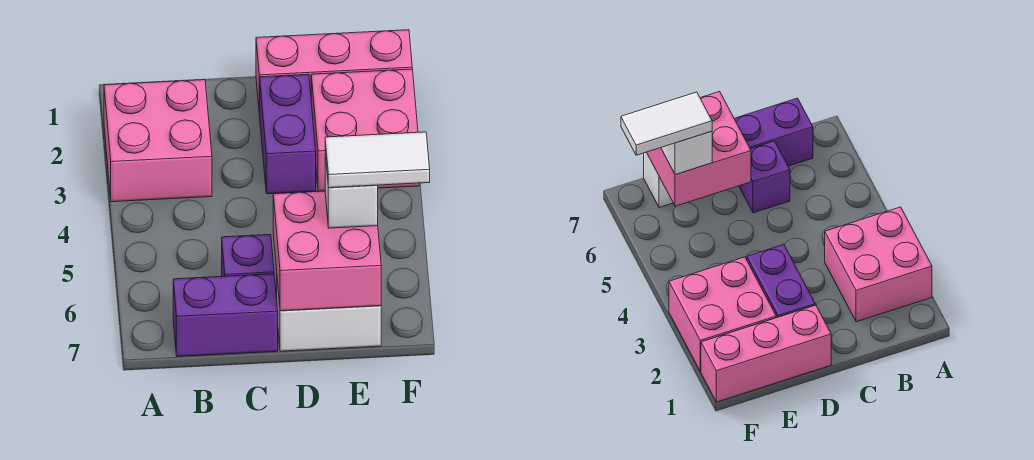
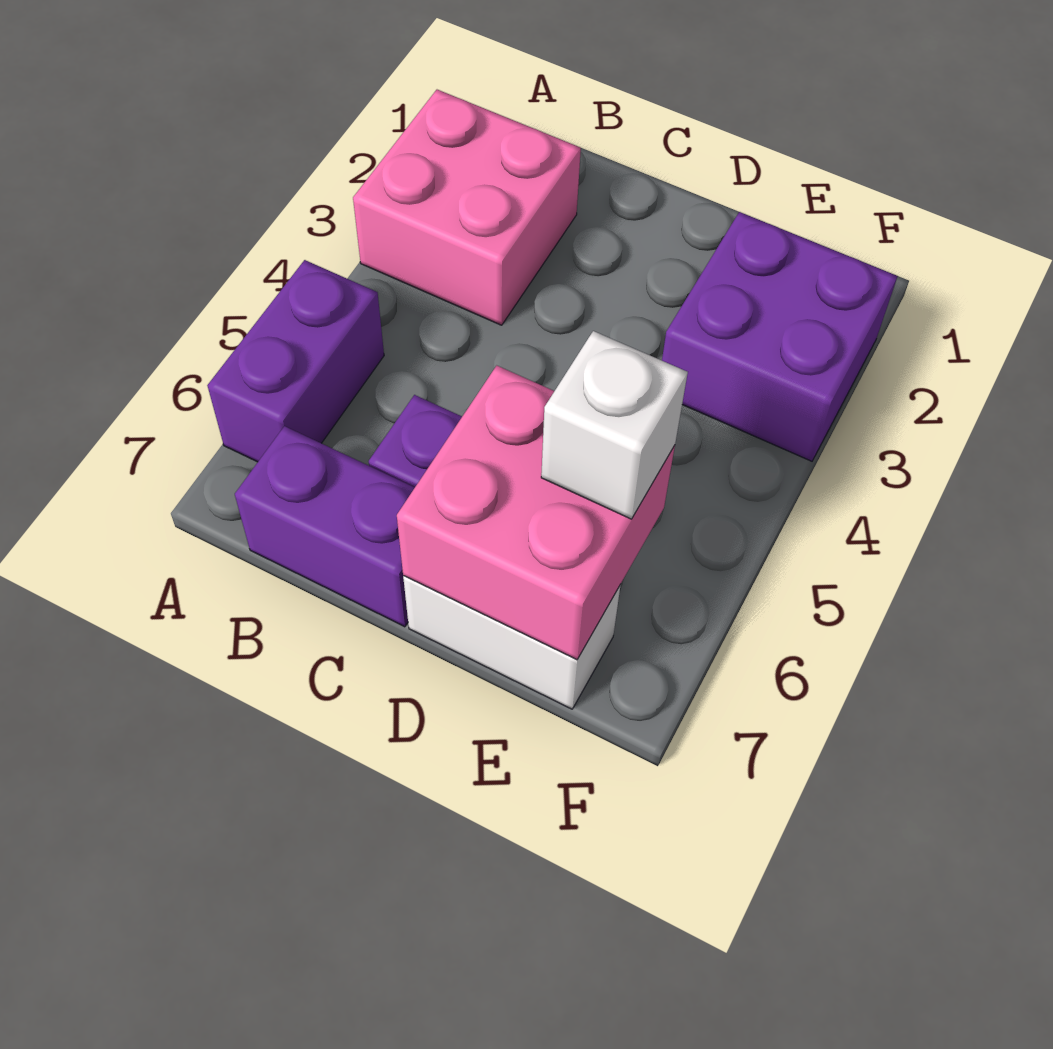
pink brick D1:F1 level 1 -> none
purple brick D2:D3 level 1 -> purple brick A5:A6 level 1
pink brick E2:F3 level 1 -> purple brick E2:F3 level 1
white tile E6:F6 level 4 -> none

